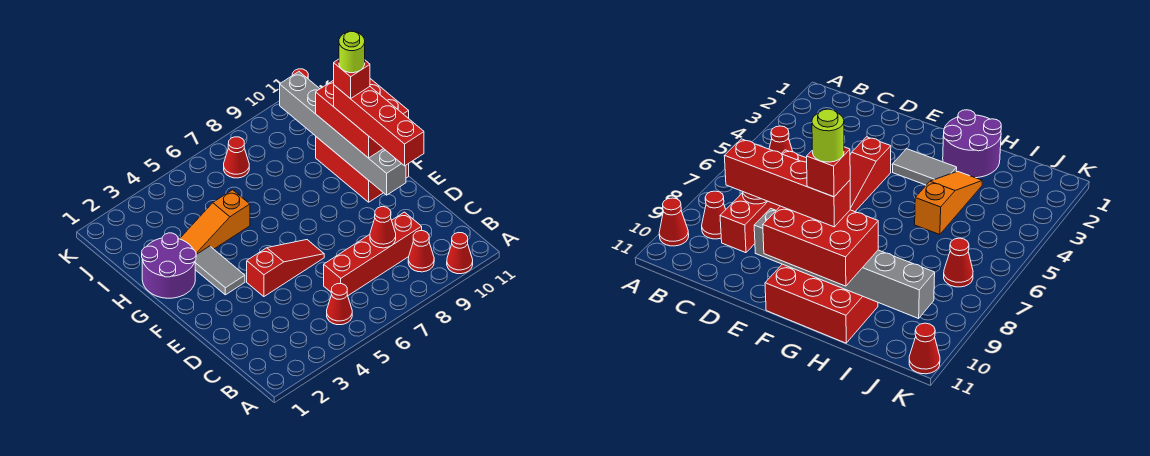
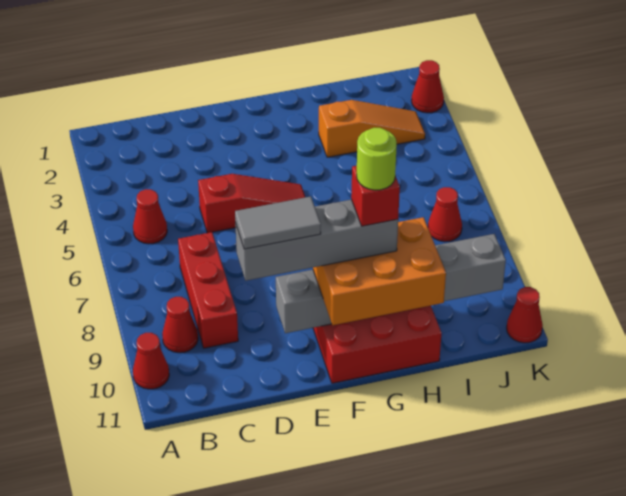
red brick C6:C9 level 1 -> red brick C7:C9 level 1
red cone C8 level 2 -> red cone K2 level 1
red brick D10:G10 level 4 -> grey brick D10:G10 level 4
red slope E4:E6 level 1 top 4 -> red slope D5:F5 level 1 top D
grey tile F3:G3 level 1 -> grey tile D10:E10 level 5
red brick F10:H11 level 3 -> orange brick F10:H11 level 3
purple round brick G1:H2 level 1 -> none
orange slope H3:H5 level 1 top 5 -> orange slope H3:J3 level 1 top H

